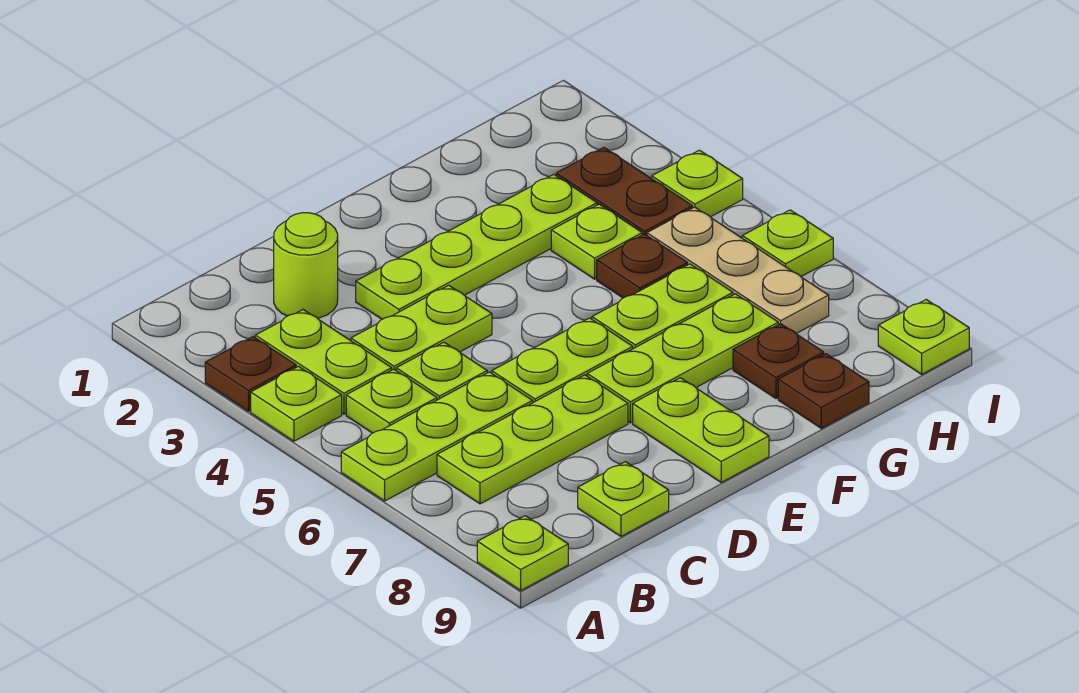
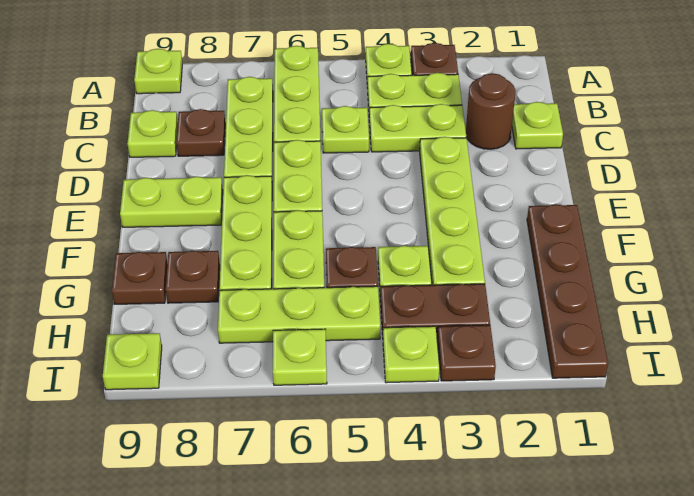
lime plate B5 level 1 -> lime plate C1 level 1
lime round brick C2 level 1 -> brown round brick C2 level 1
lime plate C4:D4 level 1 -> lime plate C3:C4 level 1
none -> brown plate C8 level 1
none -> brown plate F1:I1 level 1
tan plate H5:H7 level 1 -> lime plate H5:H7 level 1
none -> brown plate I3 level 1

